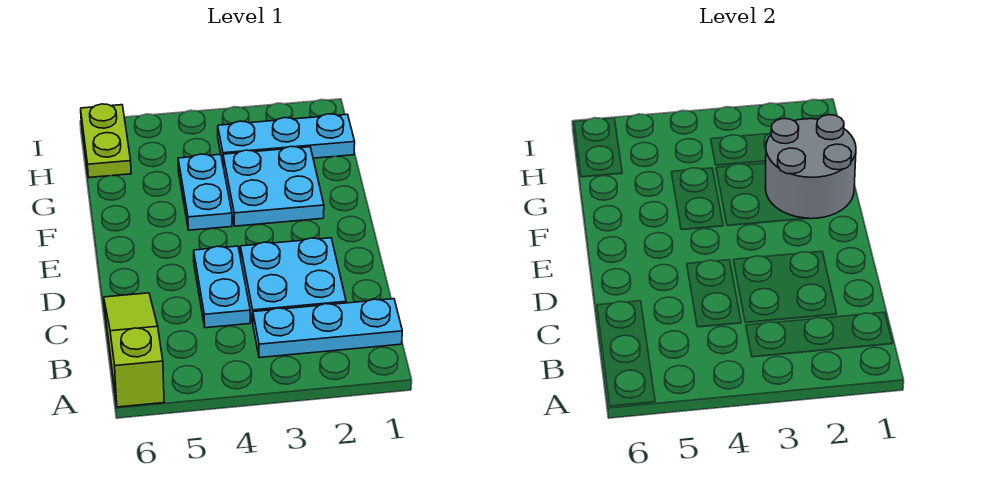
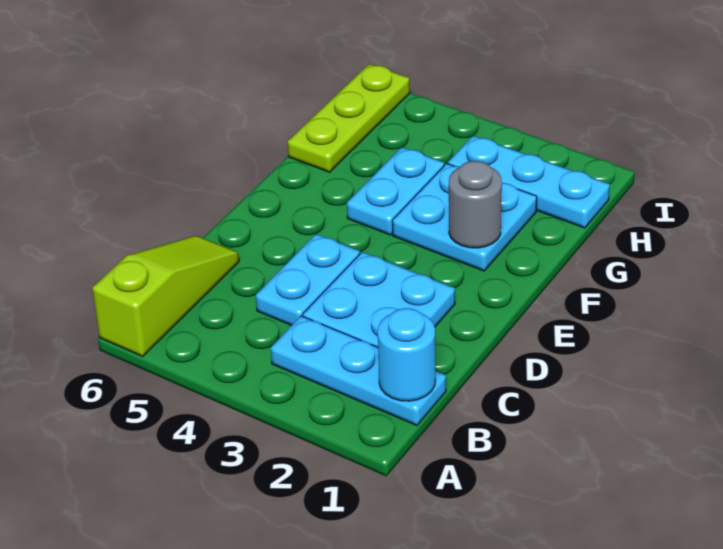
none -> cyan round brick B1 level 2
grey round brick F1:G2 level 2 -> grey round brick F2 level 2
lime plate H6:I6 level 1 -> lime plate G6:I6 level 1

